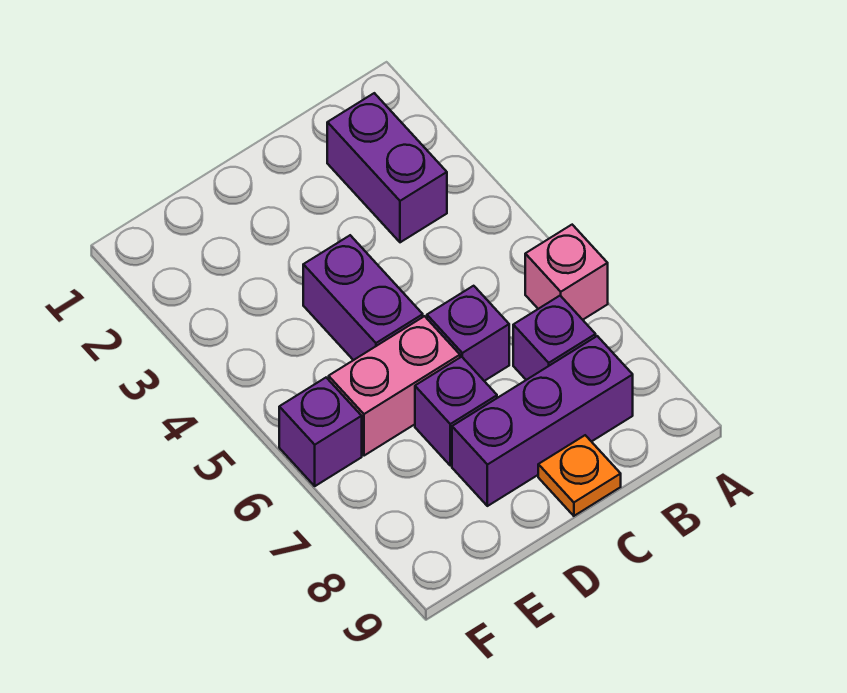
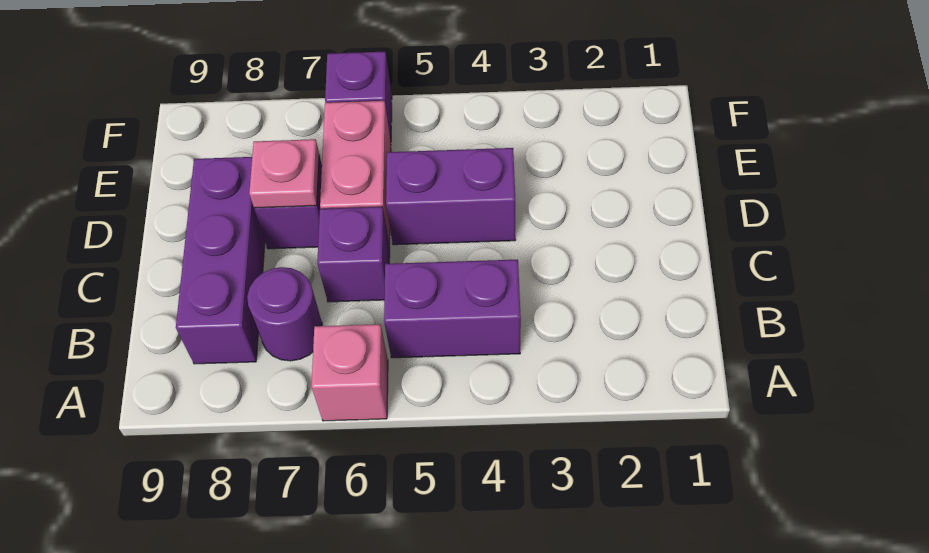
purple brick B2:B3 level 1 -> purple brick B4:B5 level 1
purple brick B7 level 1 -> purple round brick B7 level 1
orange plate C9 level 1 -> none
none -> pink plate D7 level 2

